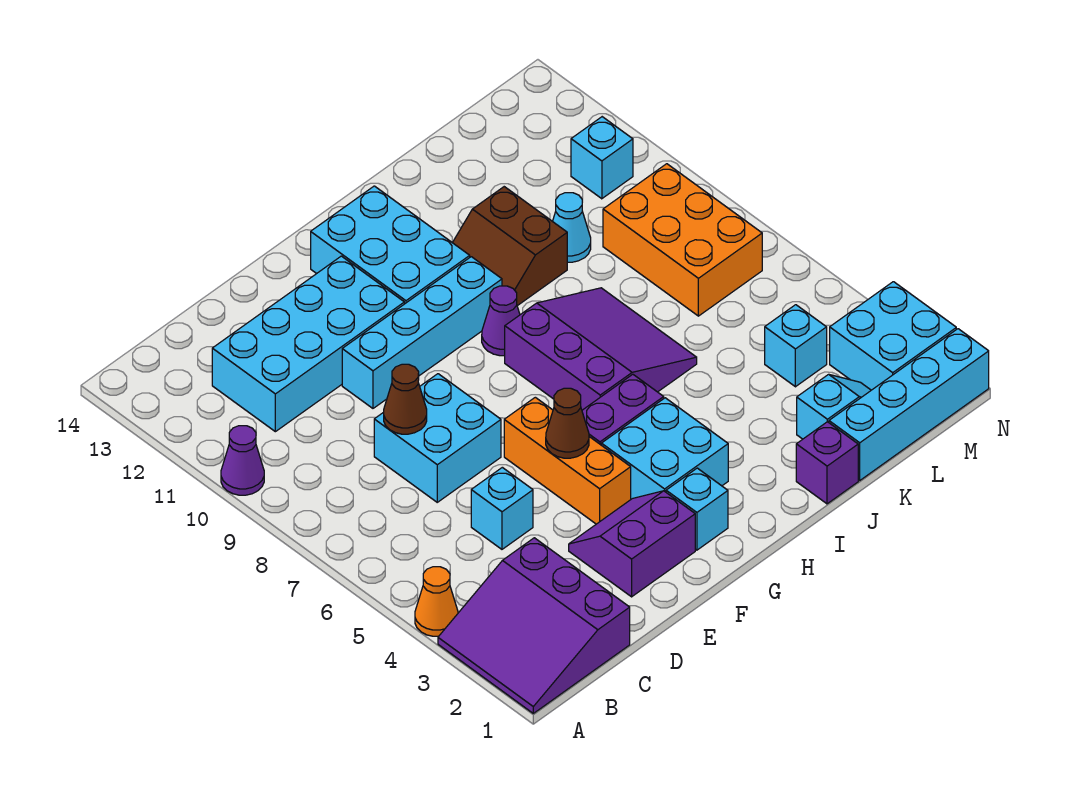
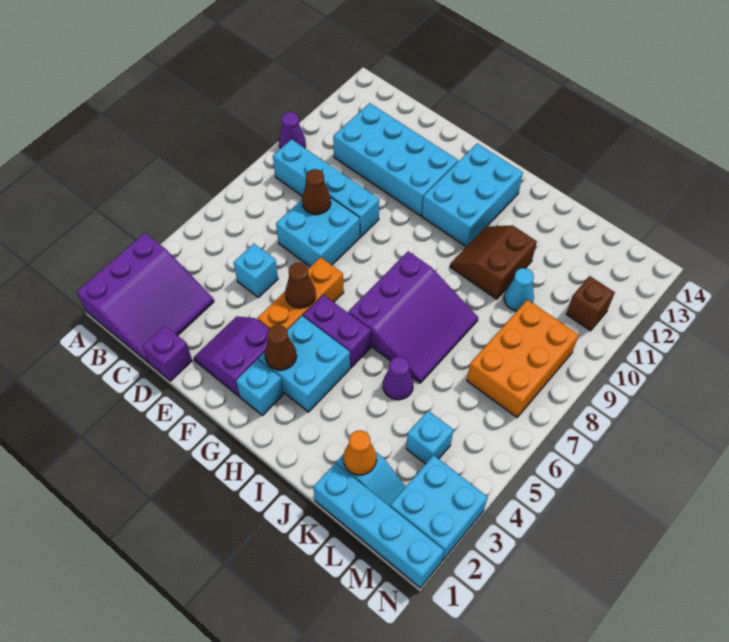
purple slope A1:C3 level 1 top C -> purple slope A1:C3 level 1 top A
orange cone A4 level 1 -> orange cone K2 level 2
purple slope E2:F3 level 1 top 2 -> purple slope E2:F3 level 1 top F
cyan brick E10:H10 level 1 -> cyan brick B9:E9 level 1
none -> brown cone G3 level 2
purple cone H9 level 1 -> purple cone J5 level 1
purple brick J1 level 1 -> purple brick D1 level 1
cyan brick M11 level 1 -> brown brick M11 level 1

